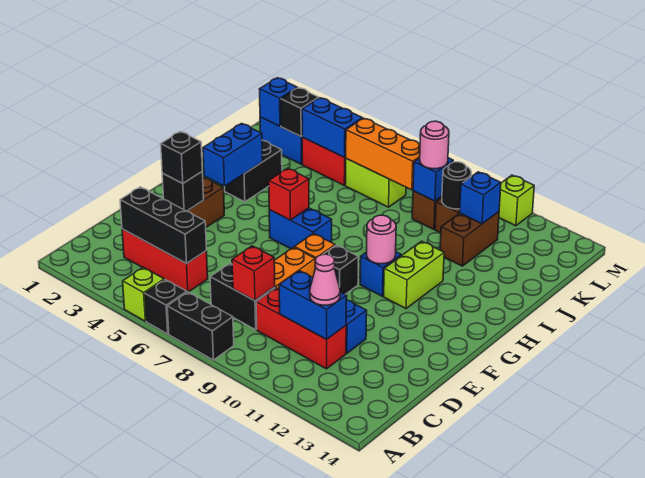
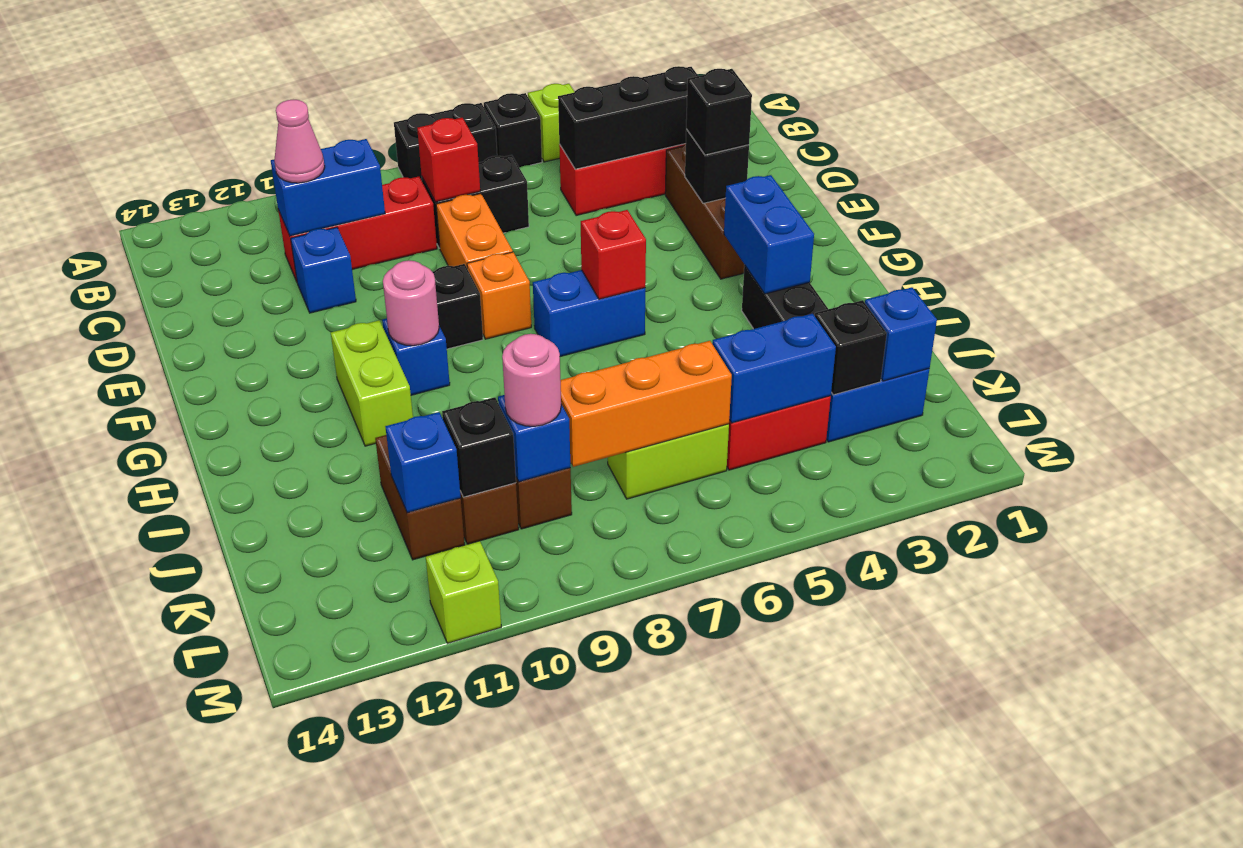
black round brick K10 level 2 -> black brick K10 level 2

